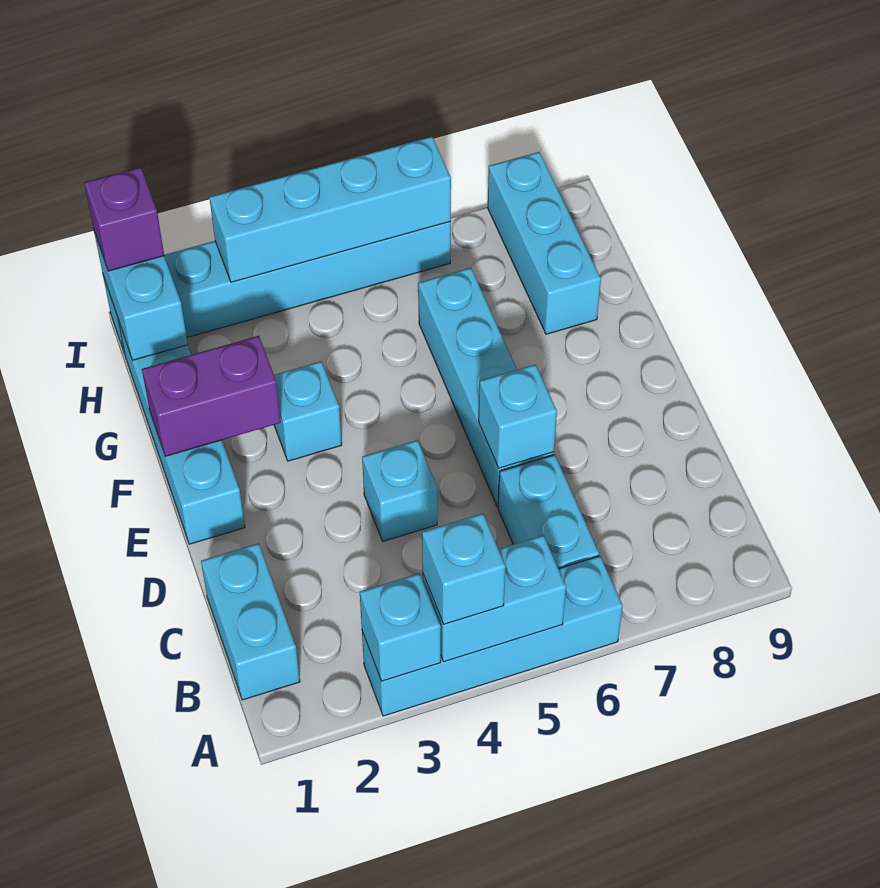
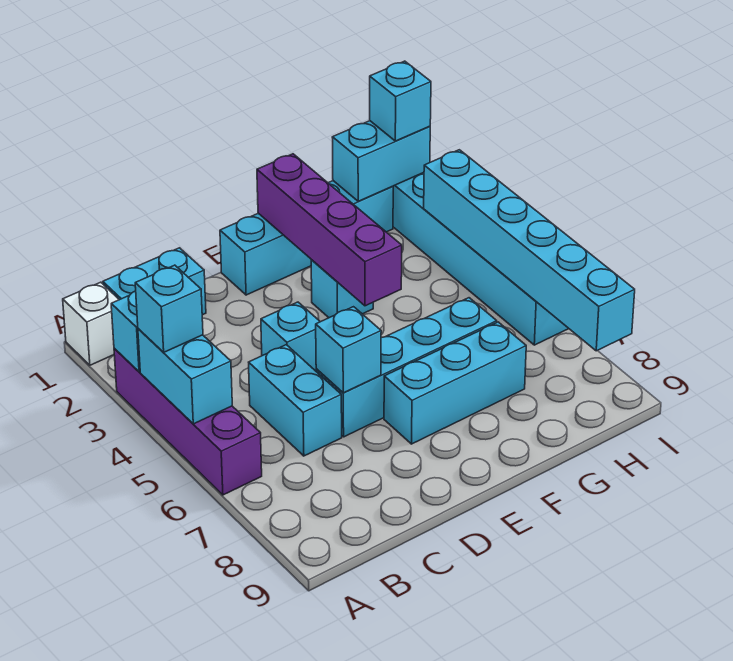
none -> white brick A1 level 1
cyan brick A3:A6 level 1 -> purple brick A3:A6 level 1
cyan brick B6:C6 level 1 -> cyan brick C5:C6 level 1
purple brick F1:F2 level 2 -> purple brick F1:F4 level 2
cyan brick G8:I8 level 1 -> cyan brick E7:G7 level 1
purple brick I1 level 3 -> cyan brick I1 level 3
cyan brick I3:I6 level 2 -> cyan brick I3:I8 level 2

